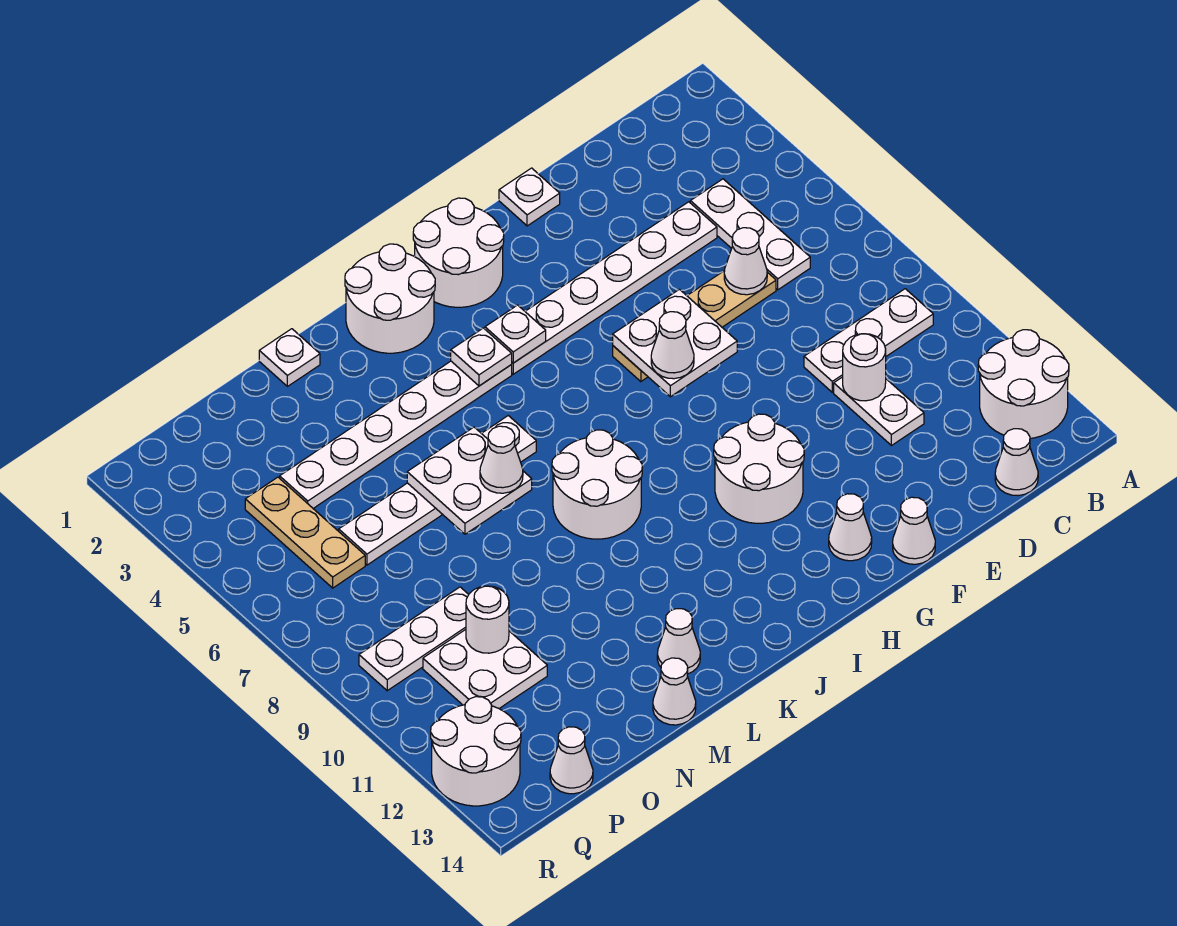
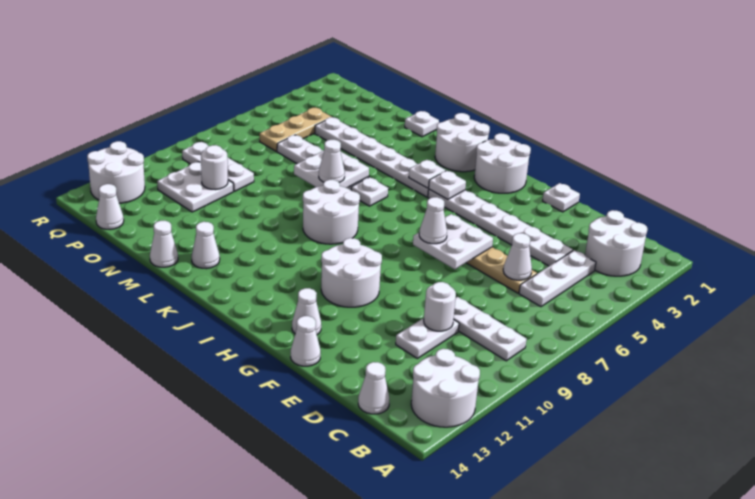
none -> white round brick B2:C3 level 1

